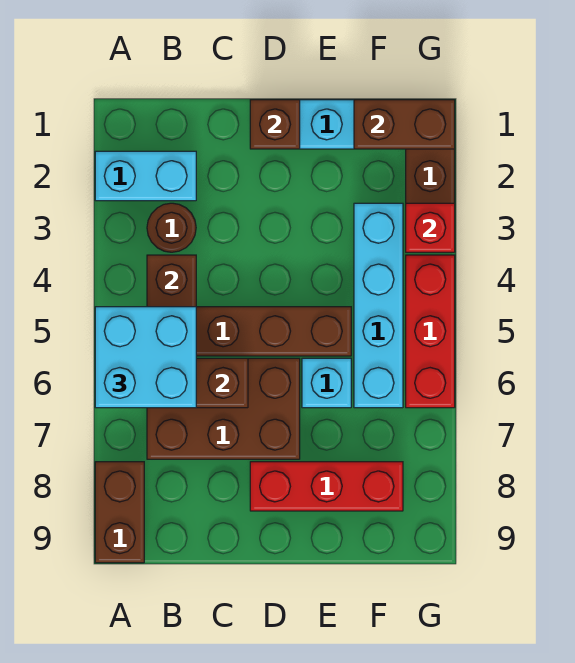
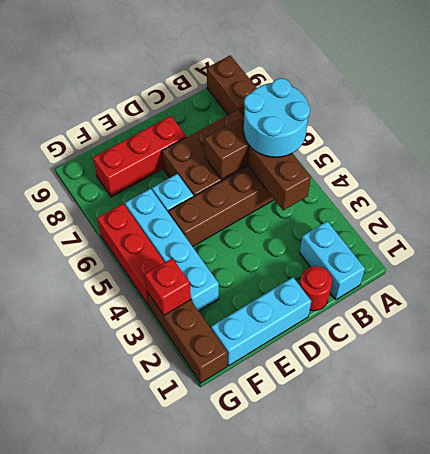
cyan brick A2:B2 level 1 -> cyan brick B1:B2 level 1
cyan brick A5:B6 level 3 -> cyan round brick A5:B6 level 3
brown round brick B3 level 1 -> none
none -> red round brick C1 level 1
brown brick D1 level 2 -> none
brown brick F1:G1 level 2 -> none

